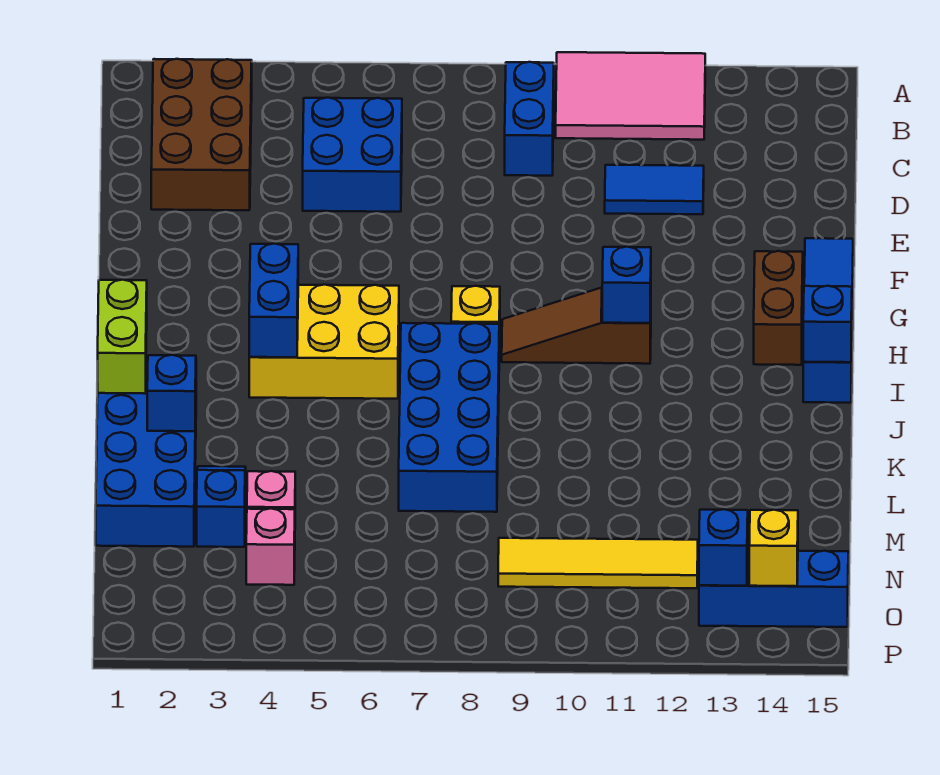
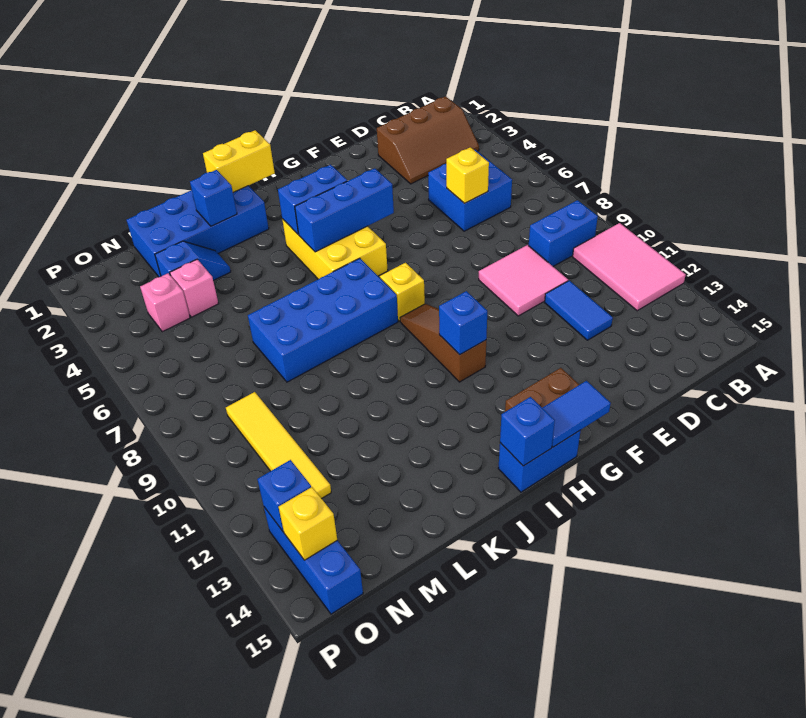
brown brick B2:D3 level 1 -> brown slope B2:D3 level 1 top 2
none -> yellow brick D6 level 2
none -> pink tile D9:E10 level 1
none -> blue brick G5:I5 level 2
lime brick I1:J1 level 2 -> yellow brick I1:J1 level 2

